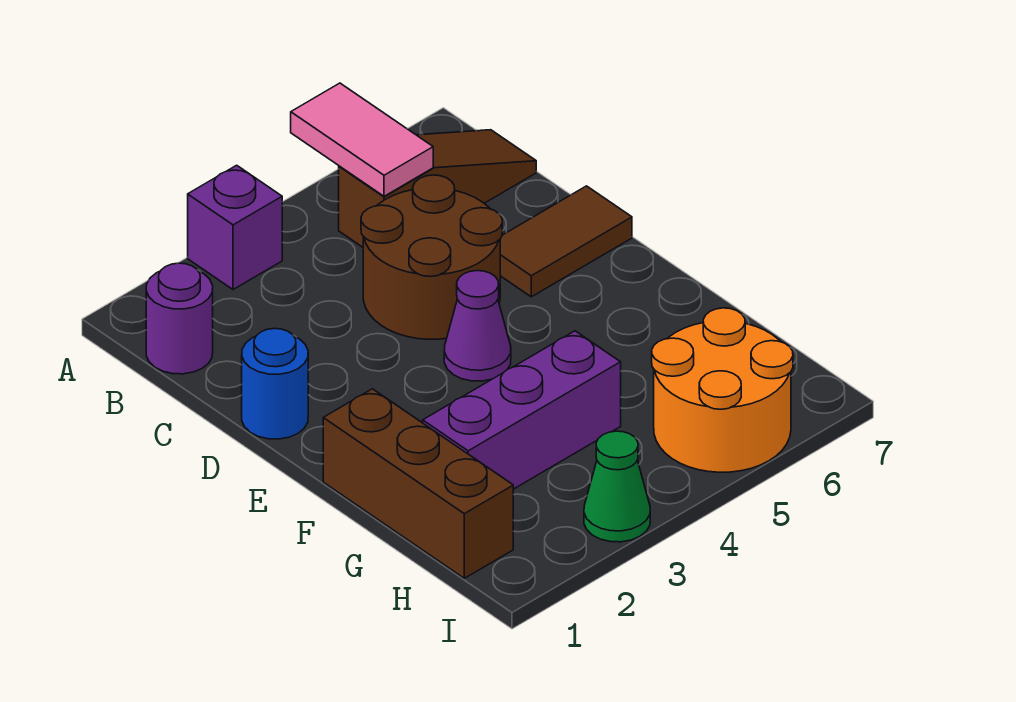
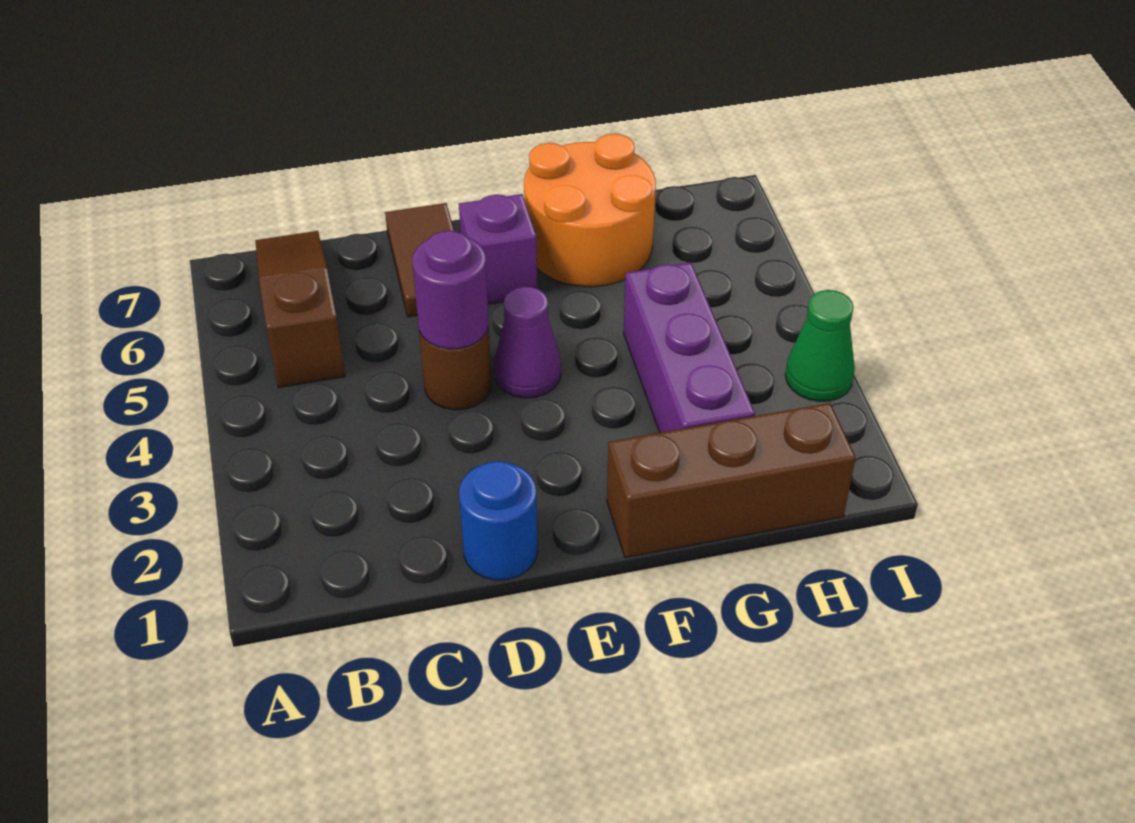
purple brick A3 level 1 -> purple brick E6 level 1
pink tile A5:B5 level 2 -> none
purple round brick B1 level 1 -> purple round brick D4 level 2
brown round brick C4:D5 level 1 -> brown round brick D4 level 1
orange round brick H5:I6 level 1 -> orange round brick F6:G7 level 1

